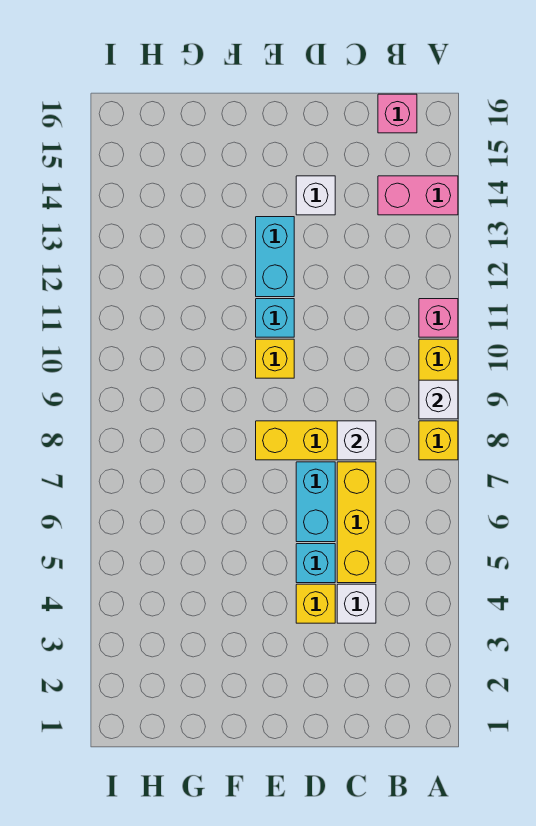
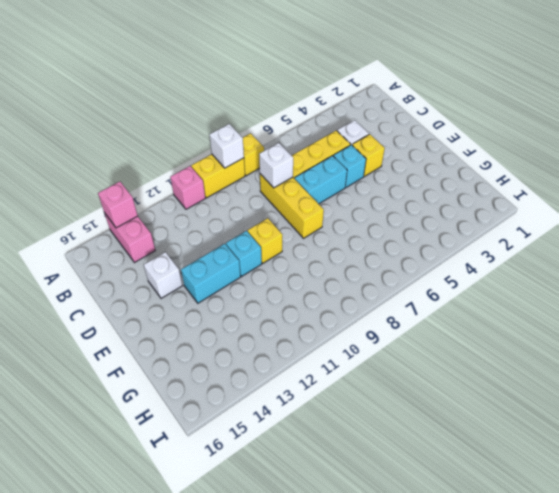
pink brick B16 level 1 -> pink brick A14 level 2

